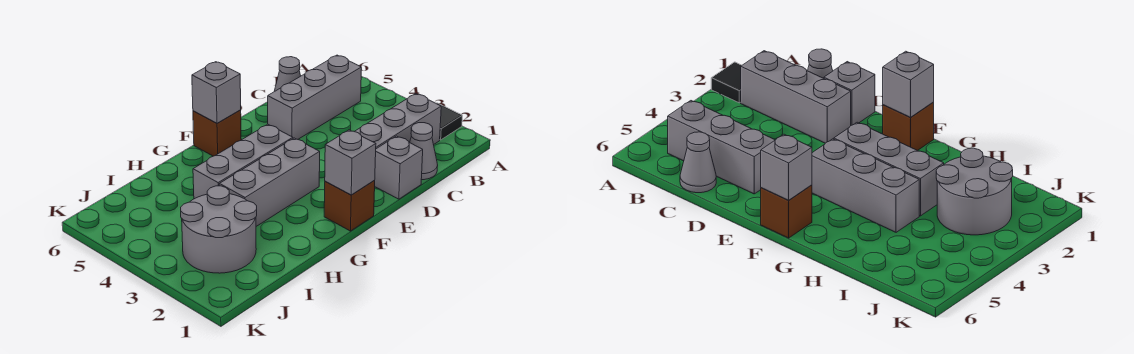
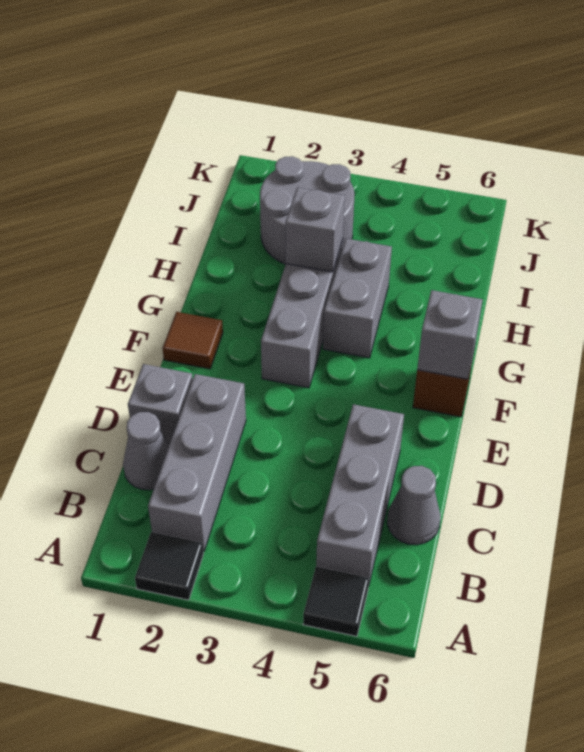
none -> black tile A5 level 1
brown brick F1 level 1 -> brown tile F1 level 1
grey brick F1 level 2 -> grey brick H3 level 2
grey brick F4:H4 level 1 -> grey brick G4:H4 level 1

